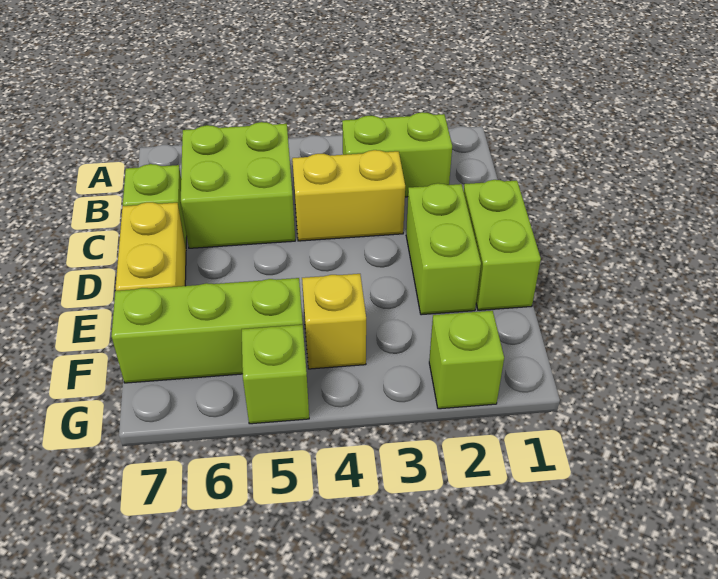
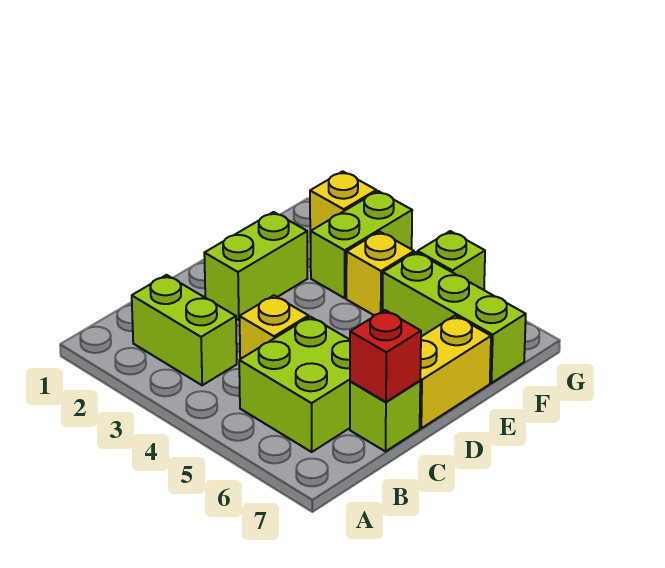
yellow brick C3:C4 level 1 -> yellow brick C4 level 1
none -> red brick C7 level 2
lime brick D1:E1 level 1 -> lime brick F3:G3 level 1
lime brick G2 level 1 -> yellow brick G2 level 1

